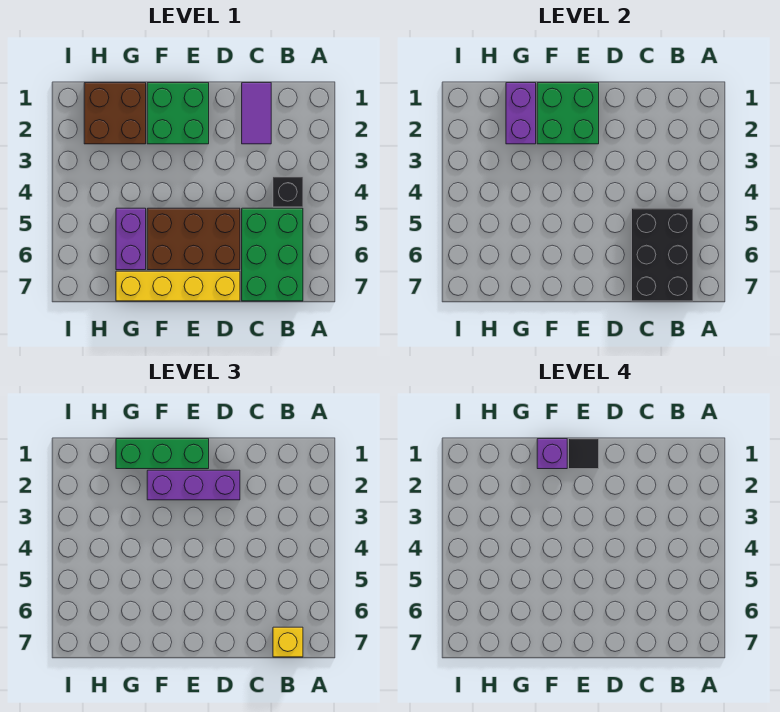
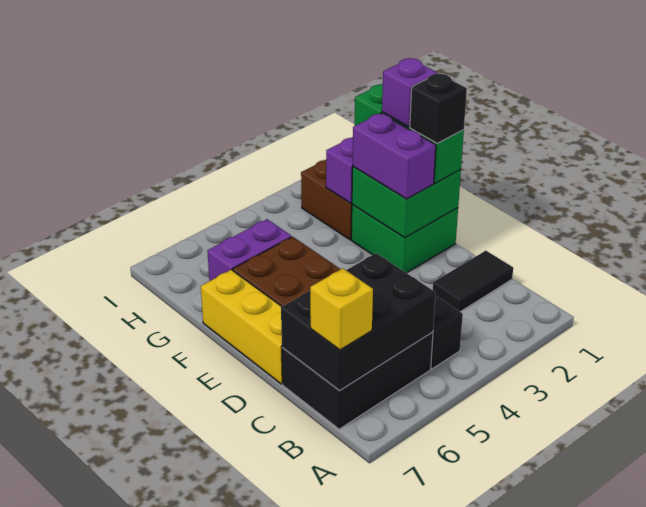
green brick B5:C7 level 1 -> black brick B5:C7 level 1
purple tile C1:C2 level 1 -> black tile C1:C2 level 1
purple brick D2:F2 level 3 -> purple brick E2:F2 level 3
yellow brick D7:G7 level 1 -> yellow brick D7:F7 level 1
black tile E1 level 4 -> black brick E1 level 4

